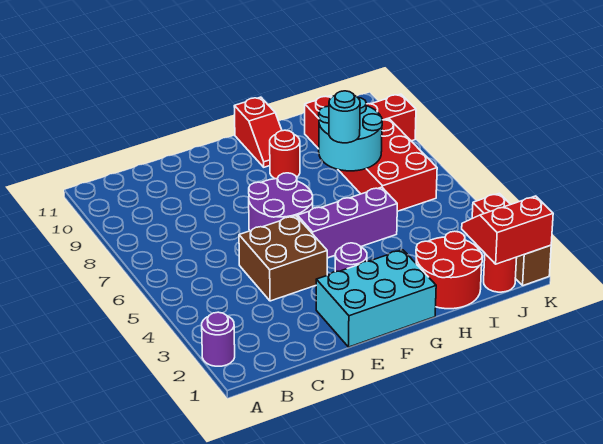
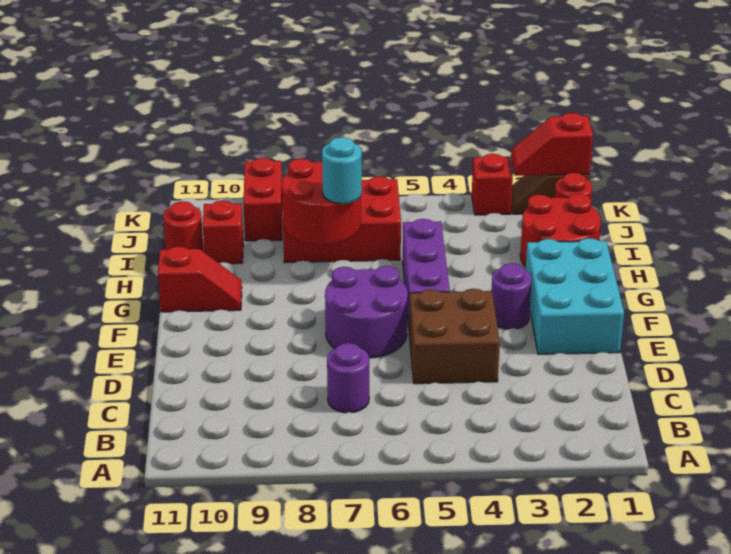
purple round brick A2 level 1 -> purple round brick C7 level 1
red round brick G9 level 1 -> red round brick I11 level 1
cyan round brick H7:I8 level 2 -> red round brick H7:I8 level 2
red slope J1:K2 level 2 top 1 -> red slope K1:K2 level 2 top 1

